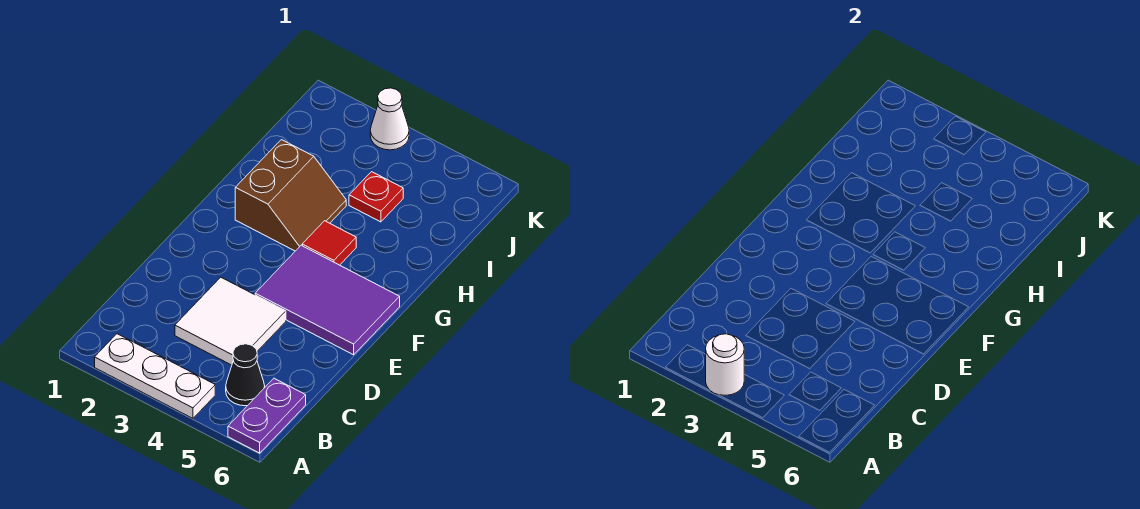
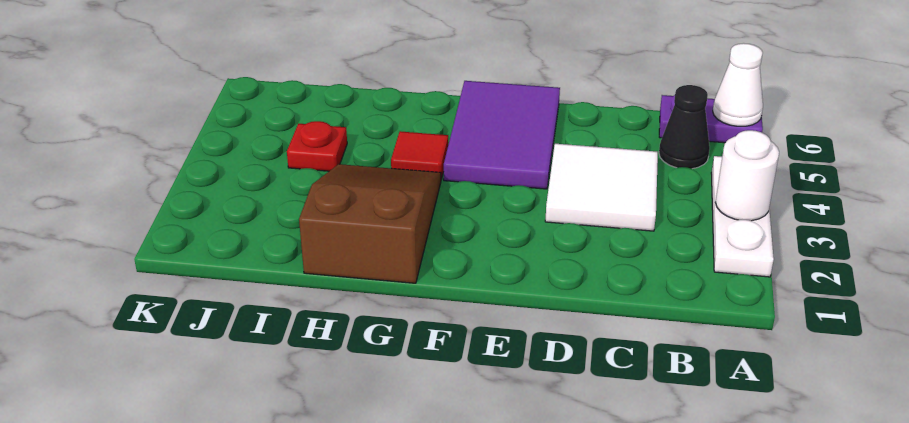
brown slope G2:H3 level 1 top 2 -> brown slope G1:H3 level 1 top 1
white cone K3 level 1 -> white cone A6 level 2

